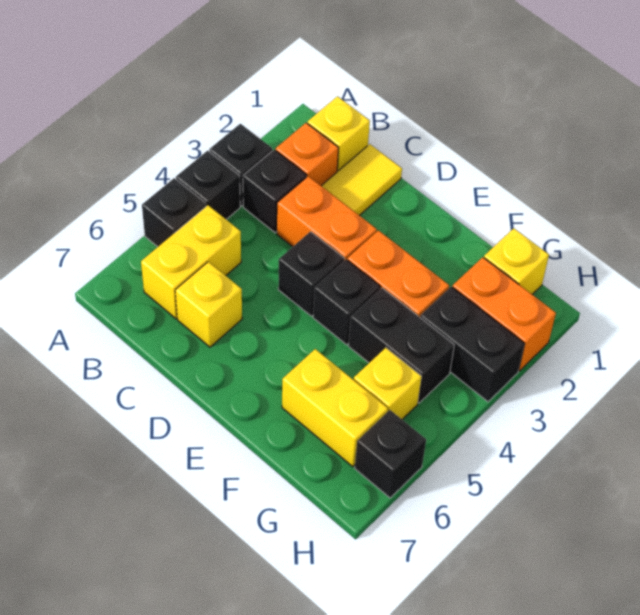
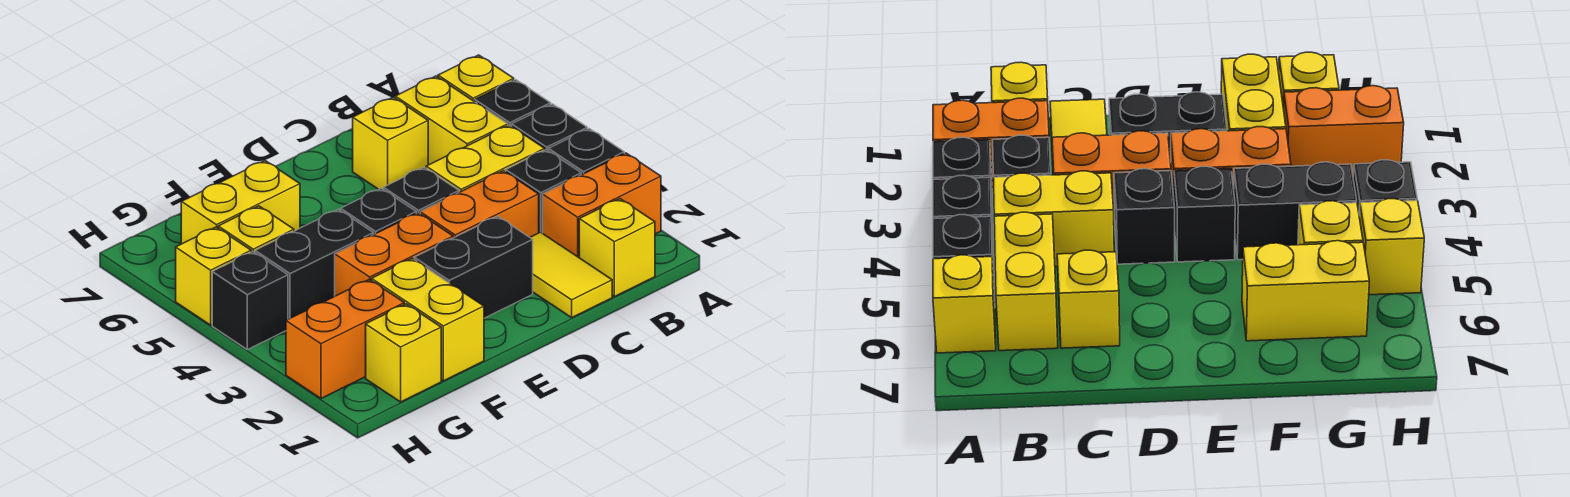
none -> yellow brick A6 level 1
orange brick B2 level 1 -> orange brick A2:B2 level 1
none -> yellow brick B4:C4 level 1
none -> yellow brick F1:F2 level 1
black brick G3:H3 level 1 -> black brick D2:E2 level 1
none -> yellow brick H5 level 1
black brick H6 level 1 -> black brick H4 level 1

